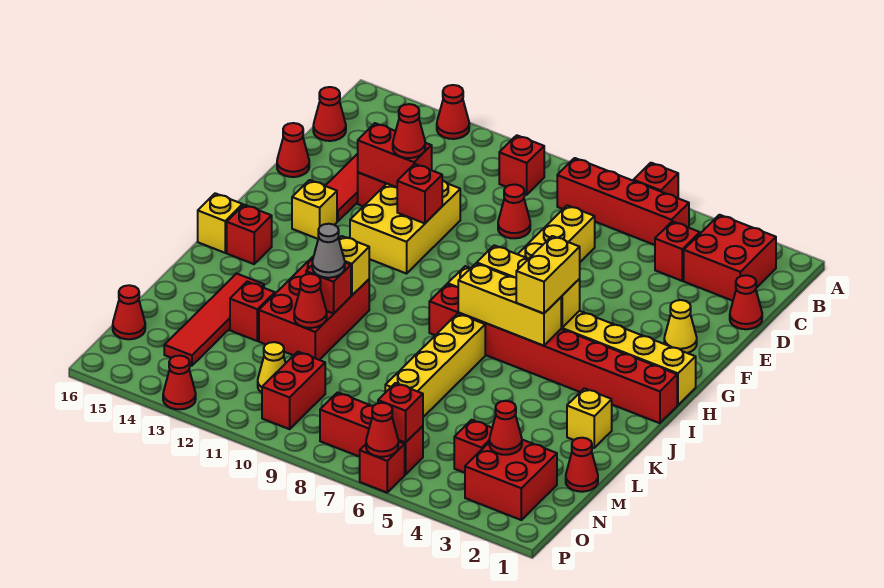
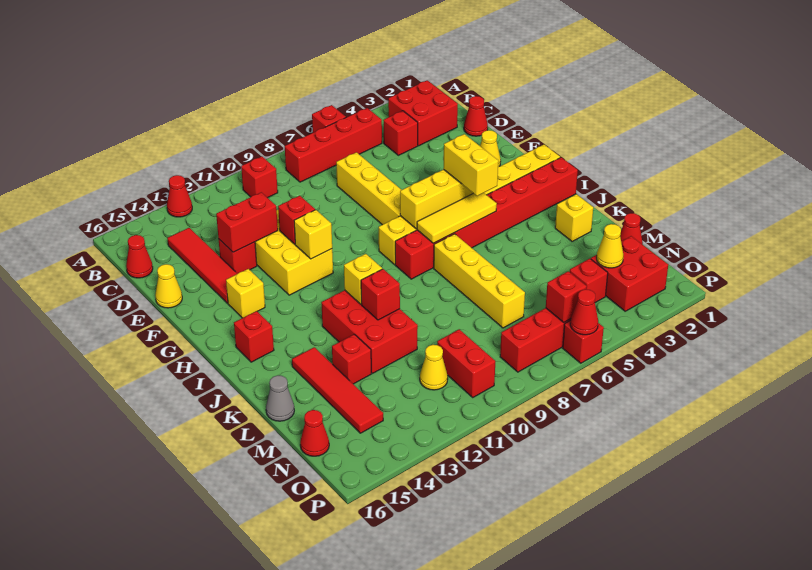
red cone D9 level 1 -> none
red cone E12 level 3 -> none
red cone E16 level 1 -> yellow cone E16 level 1
yellow brick I5:I7 level 2 -> yellow tile I5:I7 level 2
yellow brick I16 level 1 -> yellow brick G11 level 2
grey cone K11 level 3 -> grey cone L16 level 1
red cone L11 level 2 -> none
red cone N3 level 2 -> yellow cone N3 level 2
red cone P13 level 1 -> none

